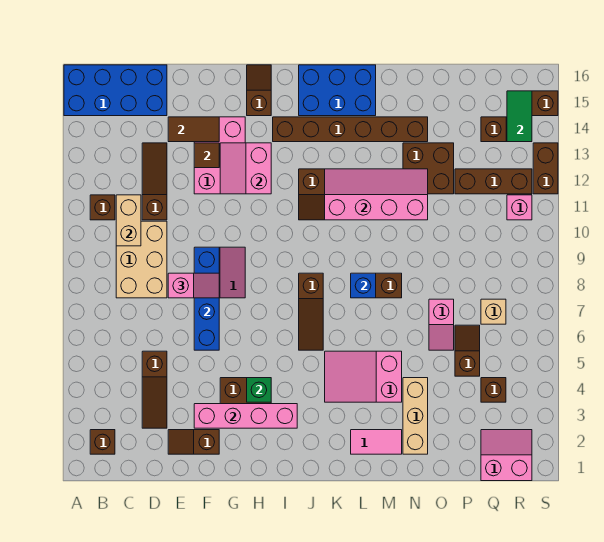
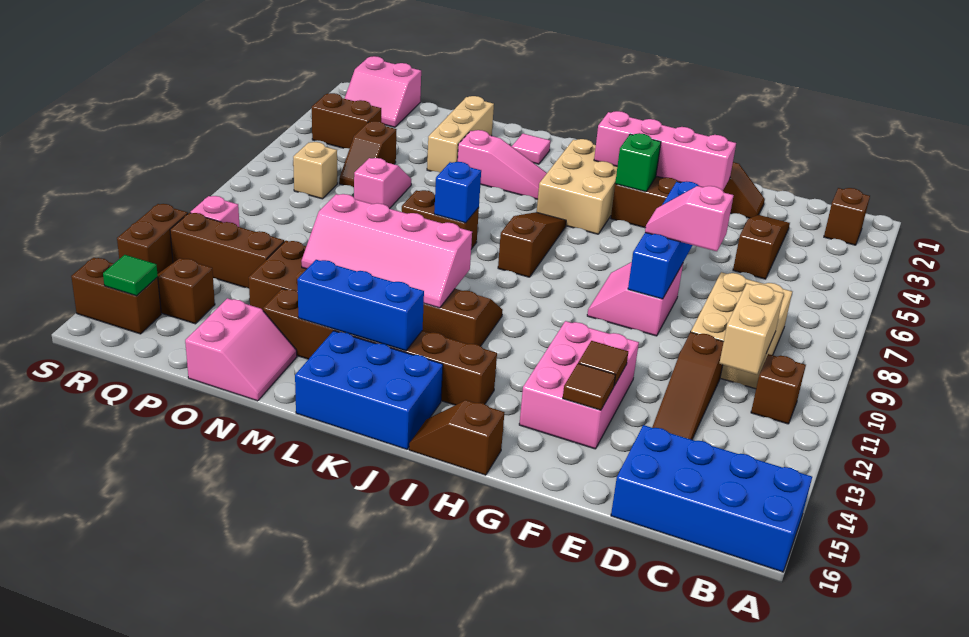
brown tile E14:F14 level 2 -> brown tile F14 level 2
pink slope G12:H13 level 2 top H -> pink slope N15:O16 level 1 top O
brown slope H15:H16 level 1 top 15 -> brown slope H16:I16 level 1 top H
none -> tan brick I3:J5 level 1
pink slope K4:M5 level 1 top M -> pink slope K4:M4 level 1 top M
none -> blue brick K14:M14 level 2
pink tile L2:M2 level 1 -> pink tile L2 level 1
brown brick Q4 level 1 -> brown brick Q4:R4 level 1
green tile R14:R15 level 2 -> green tile R15 level 2

